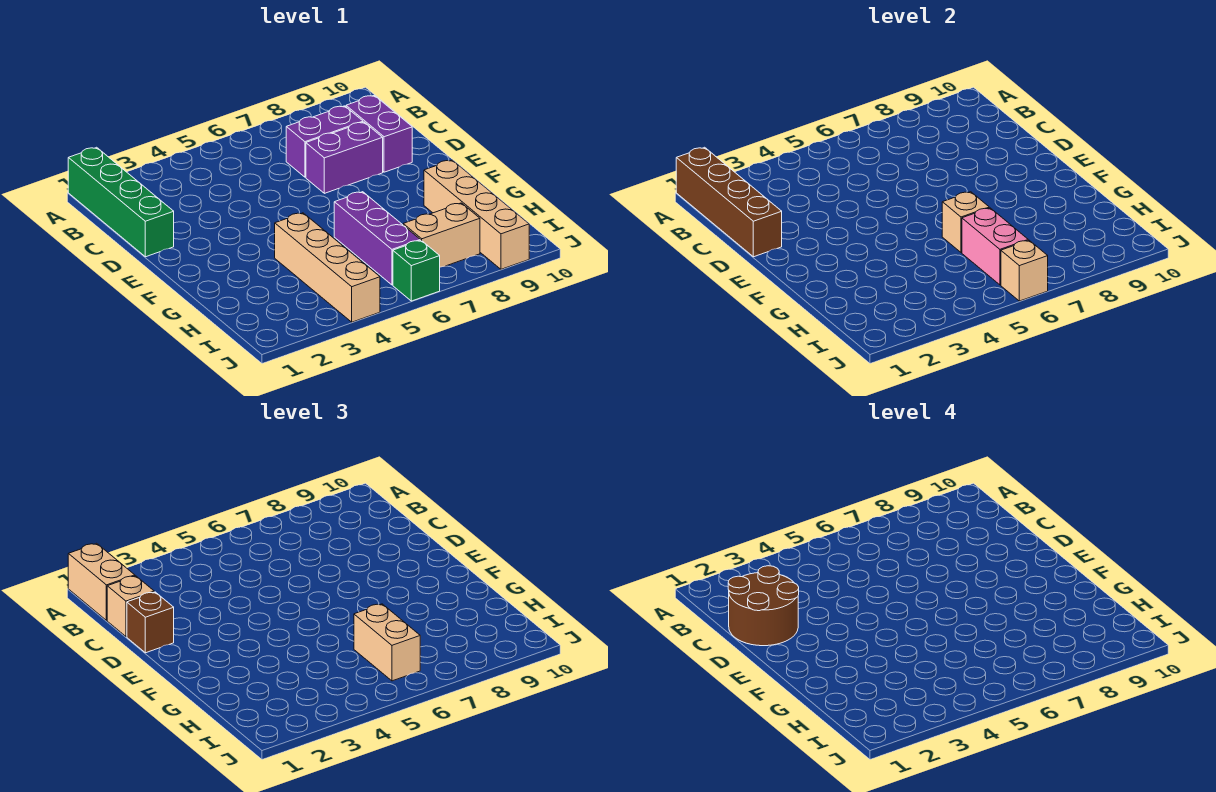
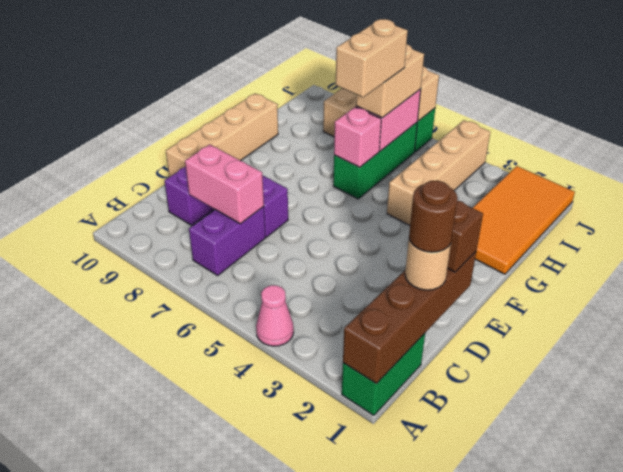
green brick A1:D1 level 1 -> green brick A1:B1 level 1
tan brick A1:B1 level 3 -> tan brick G6:H6 level 4
none -> pink cone A4 level 1
tan brick C1 level 3 -> tan round brick C1 level 3
brown round brick C1:D2 level 4 -> brown round brick C1 level 4
purple brick C7:C8 level 1 -> purple brick B7:C7 level 1
none -> pink brick C7:C8 level 2
none -> orange tile G1:J2 level 1
purple brick G6:I6 level 1 -> green brick G6:I6 level 1
tan brick G6 level 2 -> pink brick G6 level 2
tan brick G9:J9 level 1 -> tan brick D10:G10 level 1

